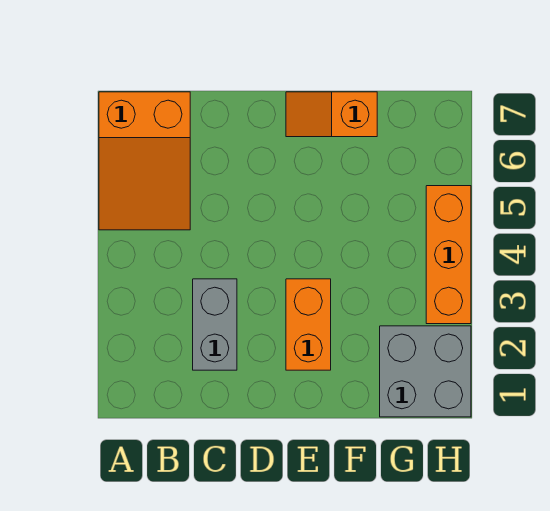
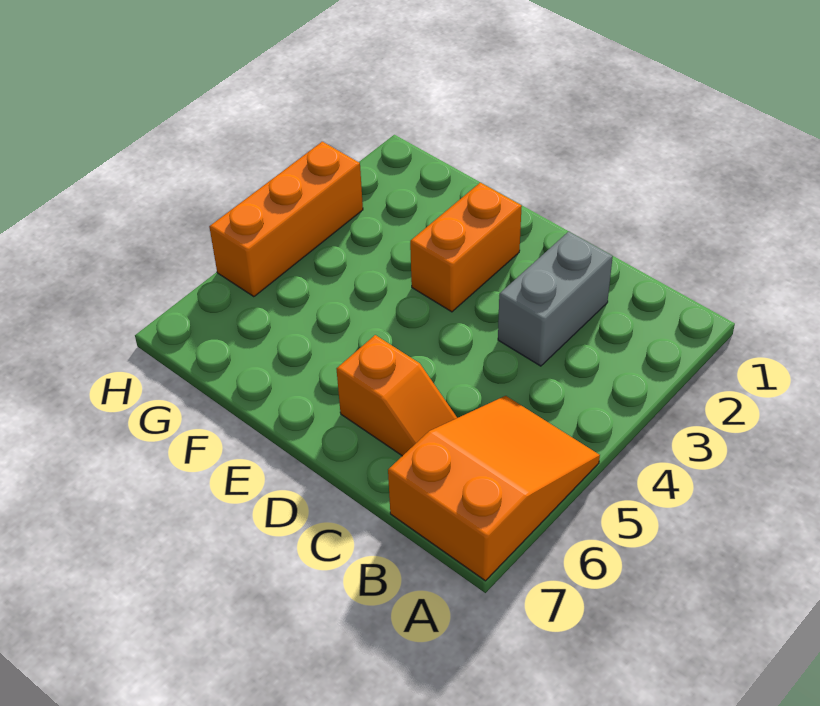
orange slope E7:F7 level 1 top F -> orange slope C6:D6 level 1 top D
grey brick G1:H2 level 1 -> none

